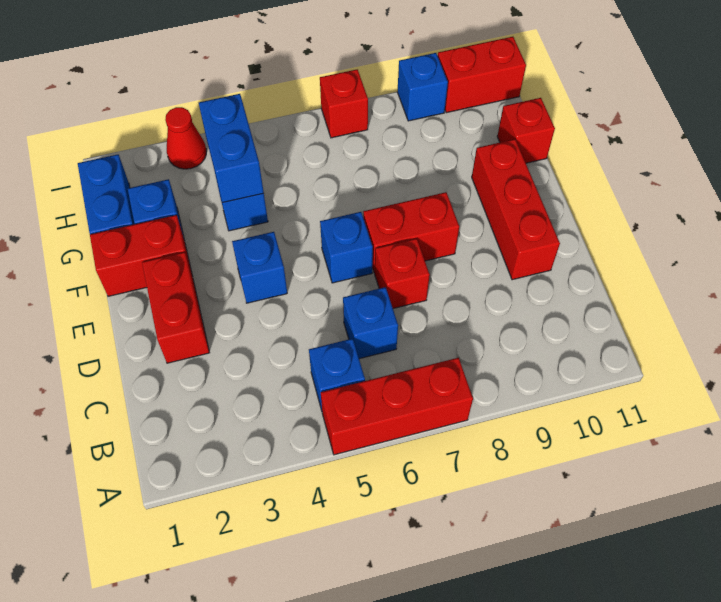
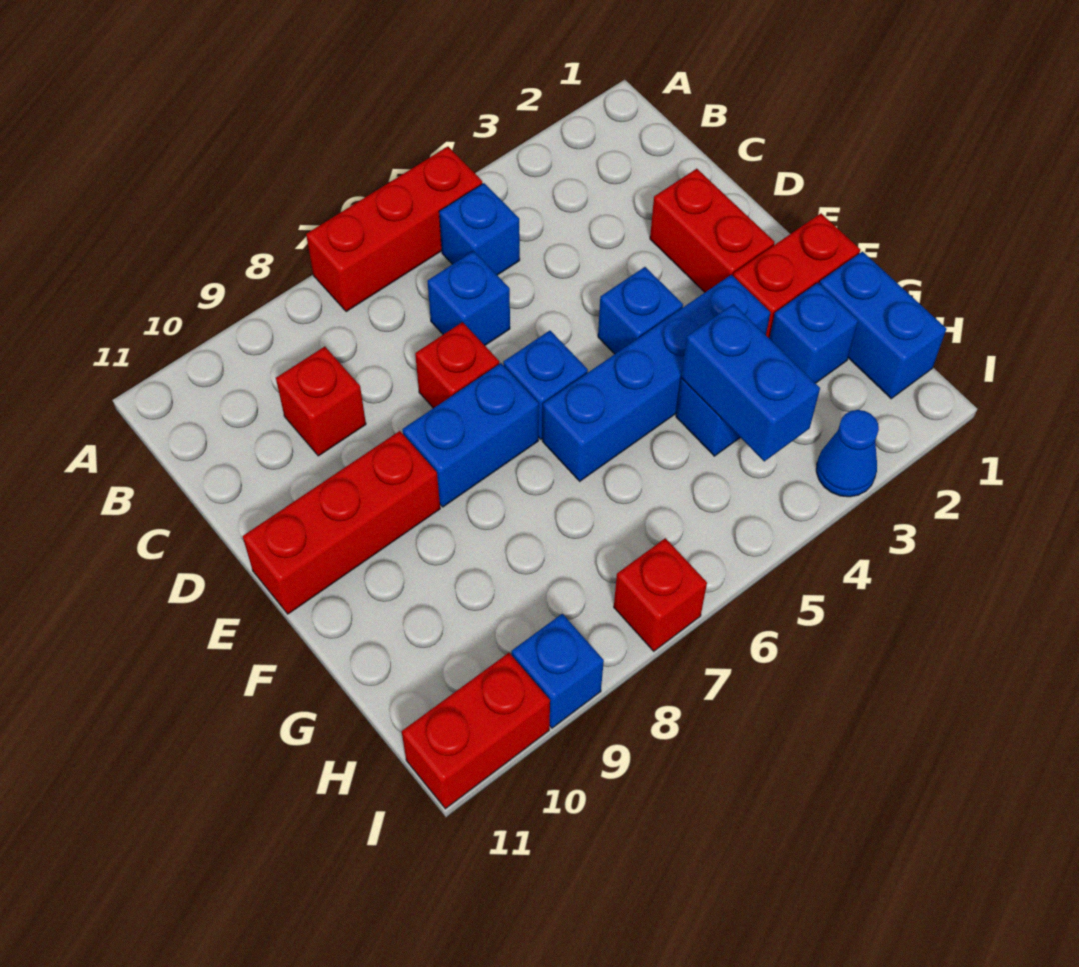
red brick D10:F10 level 1 -> red brick E9:E11 level 1
red brick E7:E8 level 1 -> blue brick E7:E8 level 1
none -> blue brick F3:F6 level 1
red brick G11 level 1 -> red brick C9 level 1
red cone I3 level 1 -> blue cone I3 level 1

